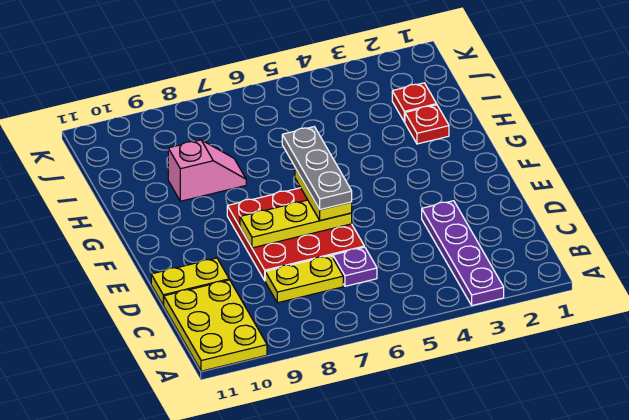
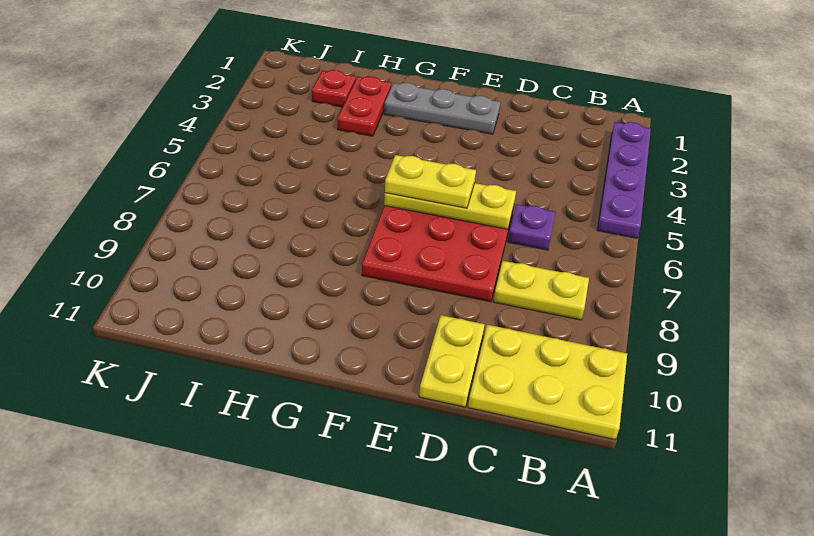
purple plate A3:D3 level 1 -> purple plate A2:A5 level 1
yellow plate C7:C8 level 1 -> yellow plate B8:C8 level 1
yellow plate E6:E8 level 2 -> yellow plate D6:F6 level 2
grey plate E6:G6 level 4 -> grey plate E2:G2 level 1
red plate H2 level 1 -> red plate H2:H3 level 1
pink slope H8:H9 level 1 top 9 -> none

